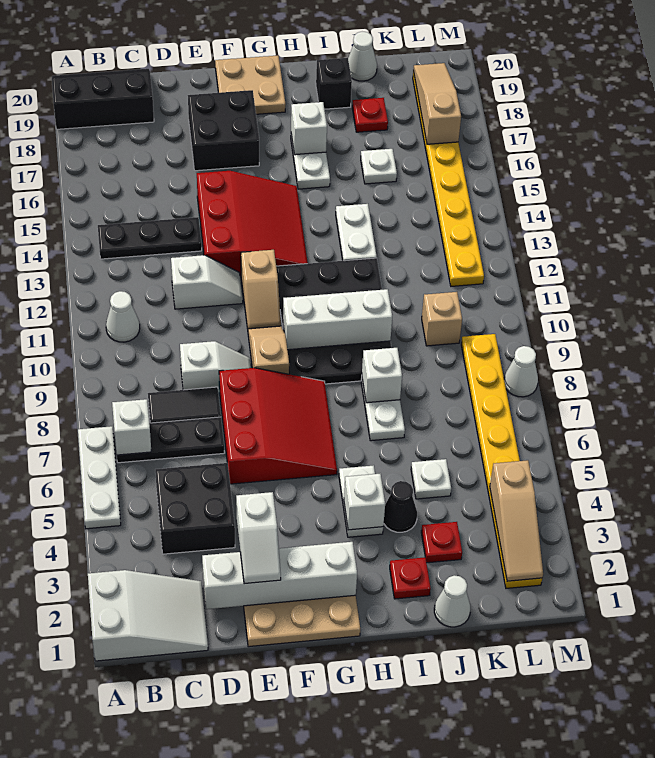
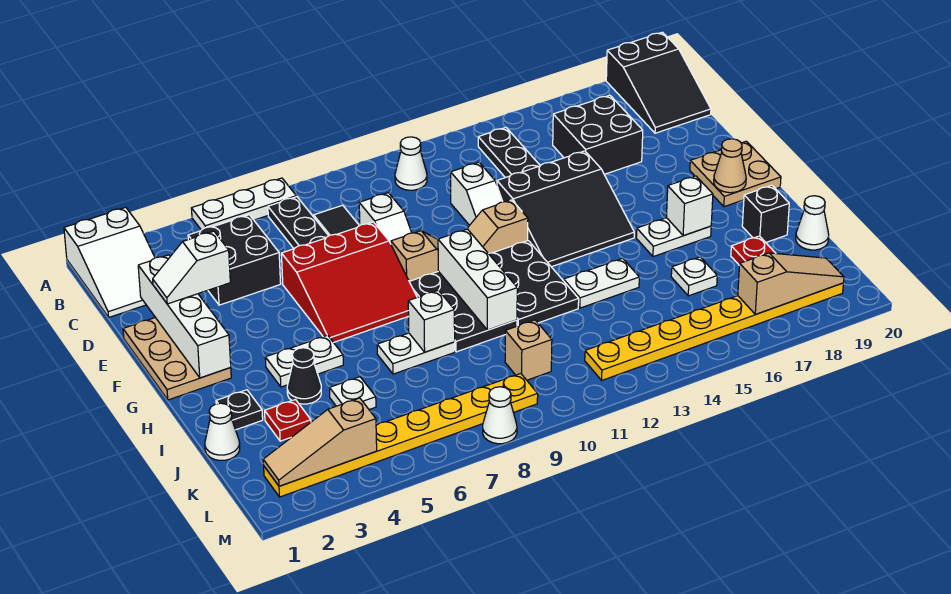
black slope A19:C20 level 1 top 19 -> black slope A19:C20 level 1 top A
white brick B7 level 2 -> none
red slope E13:G15 level 1 top E -> black slope E13:G15 level 1 top E
black brick E17:F18 level 1 -> black brick C16:D17 level 1
none -> tan cone G19 level 2
white brick H4 level 2 -> none
red plate I2 level 1 -> black plate I2 level 1

